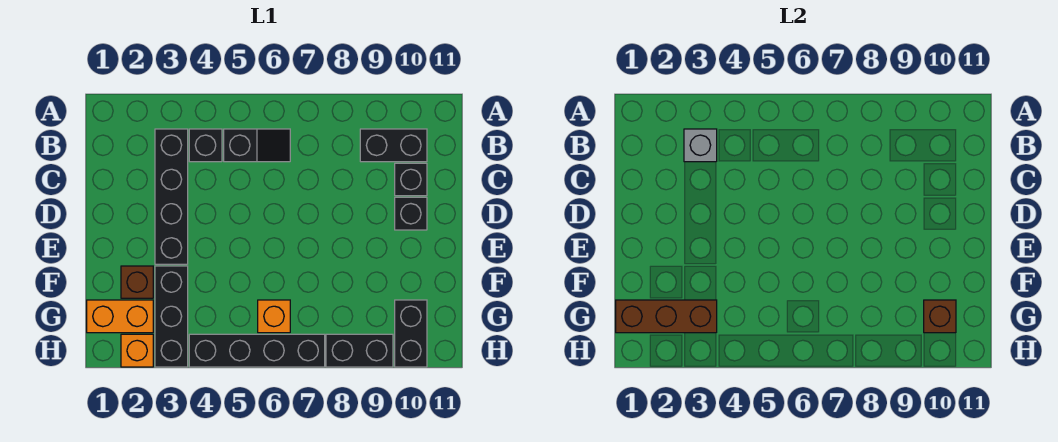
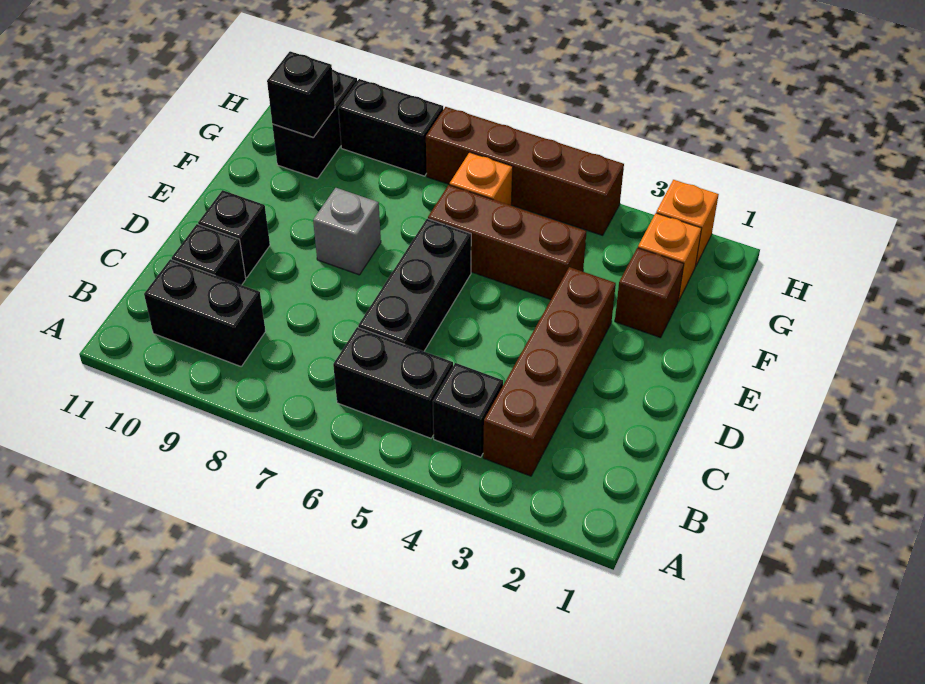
black brick B3:E3 level 1 -> brown brick B3:E3 level 1
grey brick B3 level 2 -> grey brick E8 level 1
black slope B5:B6 level 1 top 5 -> black brick B5:B6 level 1
black brick F3:H3 level 1 -> black brick C6:E6 level 1
orange brick G1:G2 level 1 -> orange brick G2 level 1
brown brick G1:G3 level 2 -> brown brick F4:F6 level 1
brown brick G10 level 2 -> black brick G10 level 2
black brick H4:H7 level 1 -> brown brick H4:H7 level 1

